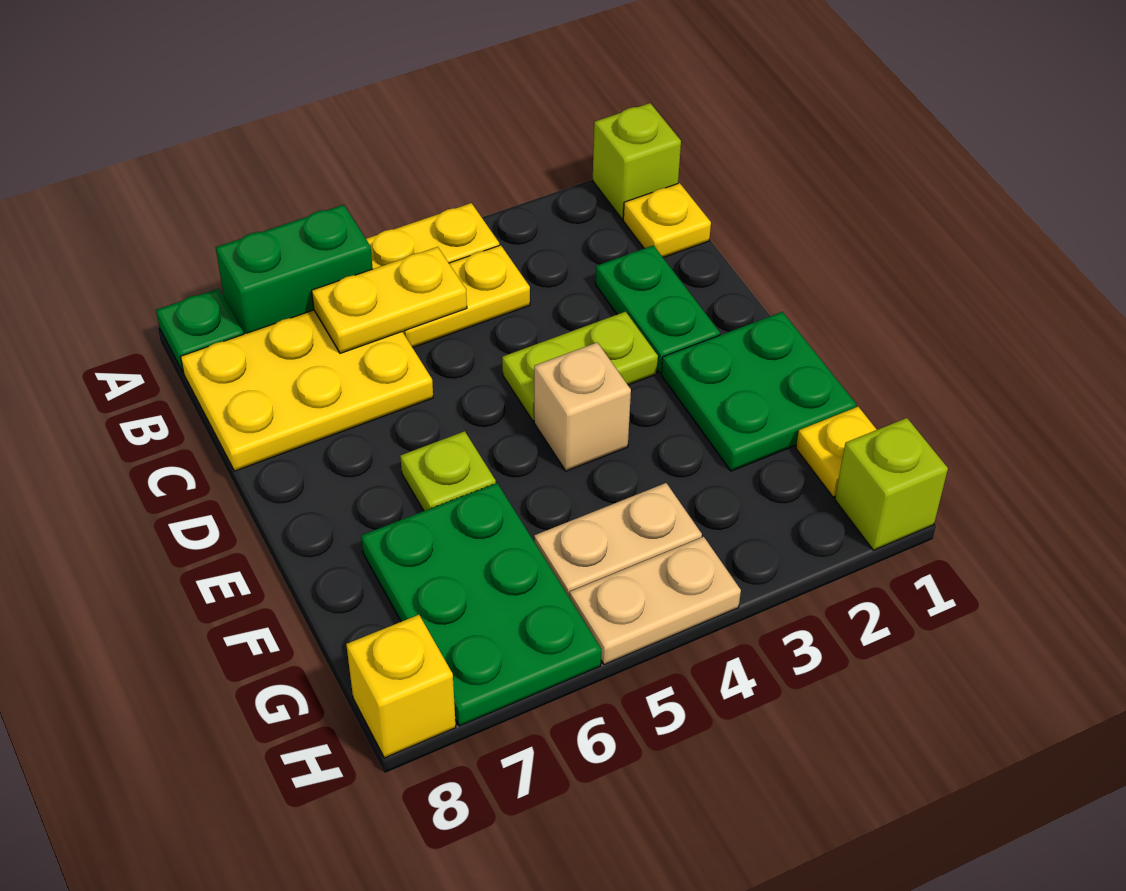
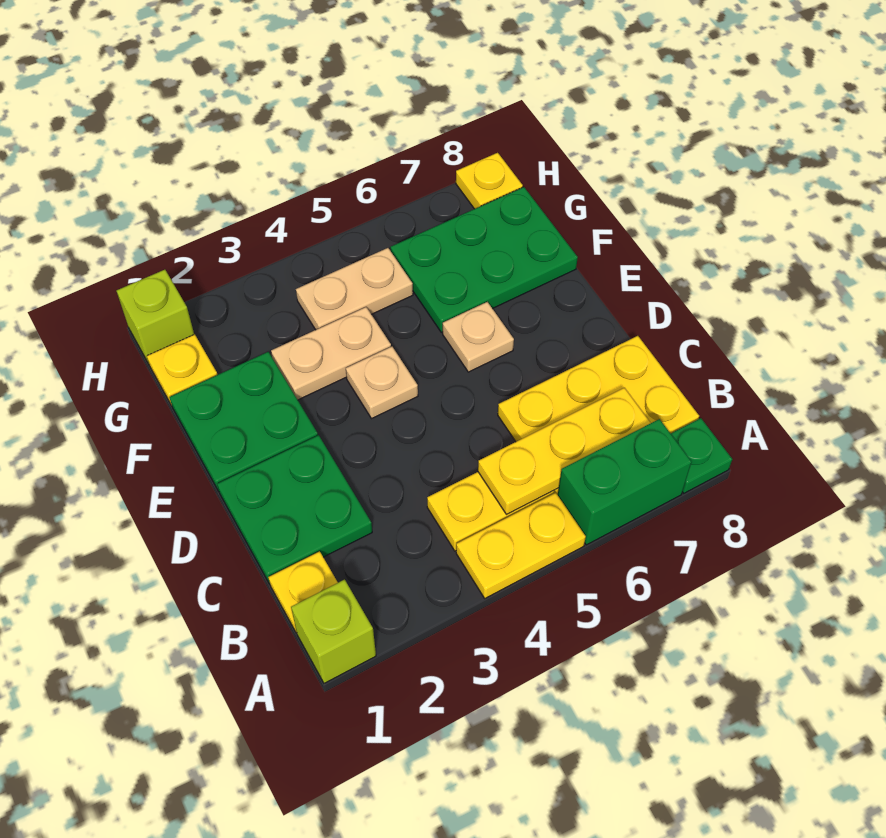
yellow plate B5:B6 level 2 -> yellow plate B5:B7 level 2
green plate C2:D2 level 1 -> green plate C1:D2 level 1
lime plate D3:D4 level 1 -> none
tan brick E4 level 1 -> tan plate E4 level 1
lime plate E6 level 1 -> tan plate E6 level 1
green plate F6:H7 level 1 -> green plate F6:G8 level 1
tan plate H4:H5 level 1 -> tan plate F3:F4 level 1
yellow brick H8 level 1 -> yellow plate H8 level 1

